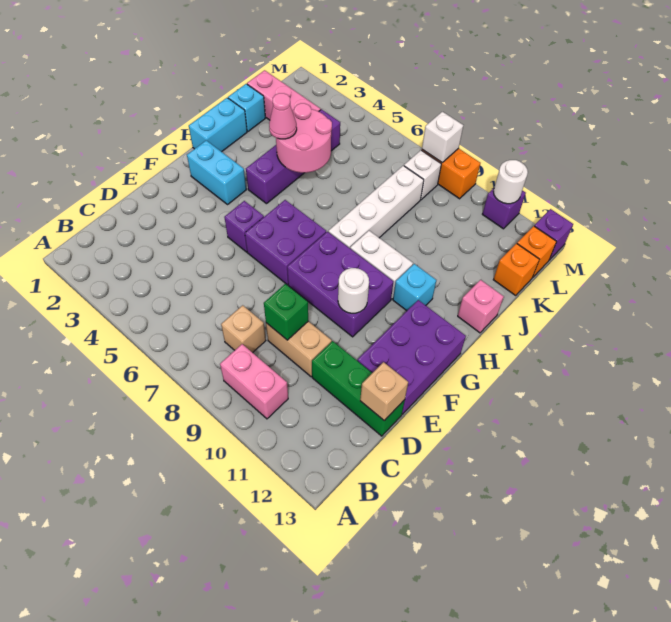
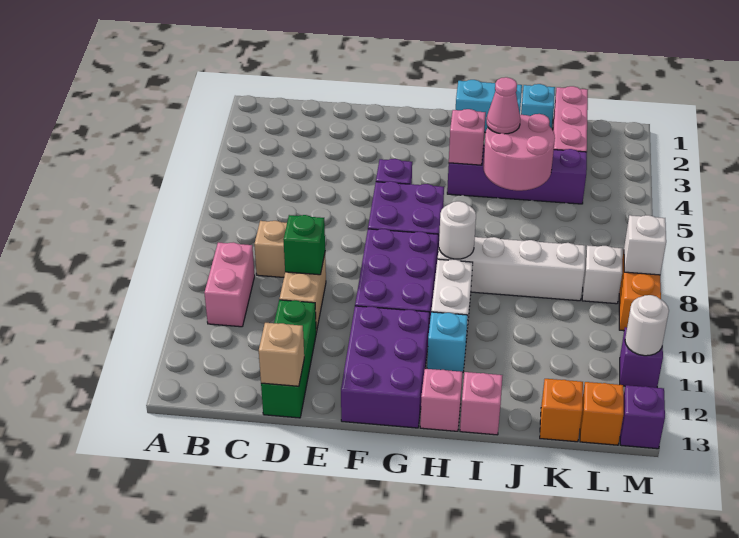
purple brick E12:G13 level 1 -> purple brick F11:G13 level 1
white round brick F10 level 2 -> white round brick H8 level 2
cyan brick G2:G3 level 1 -> none
none -> pink brick H4 level 2
none -> pink brick H13 level 1

